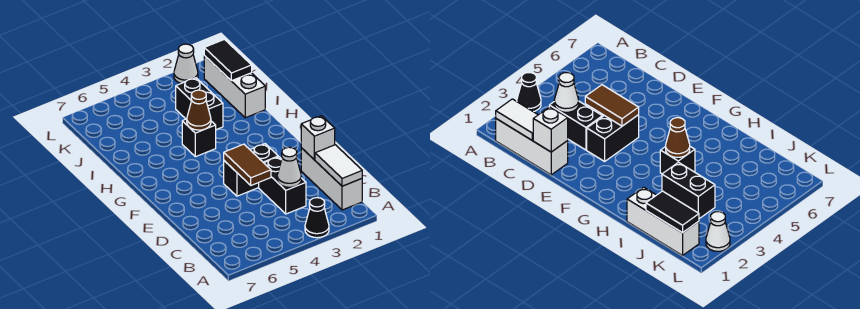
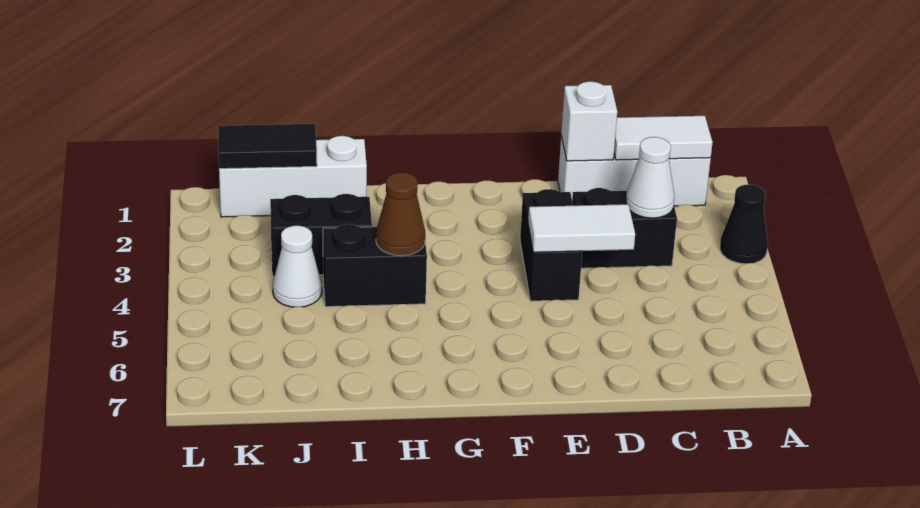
brown tile D4:E4 level 2 -> white tile D4:E4 level 2
black brick H4 level 1 -> black brick H4:I4 level 1
white cone L2 level 1 -> white cone J4 level 1

